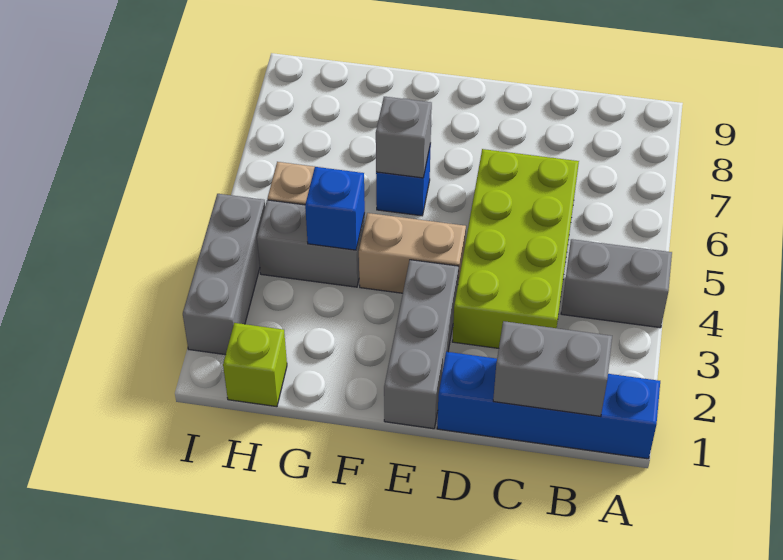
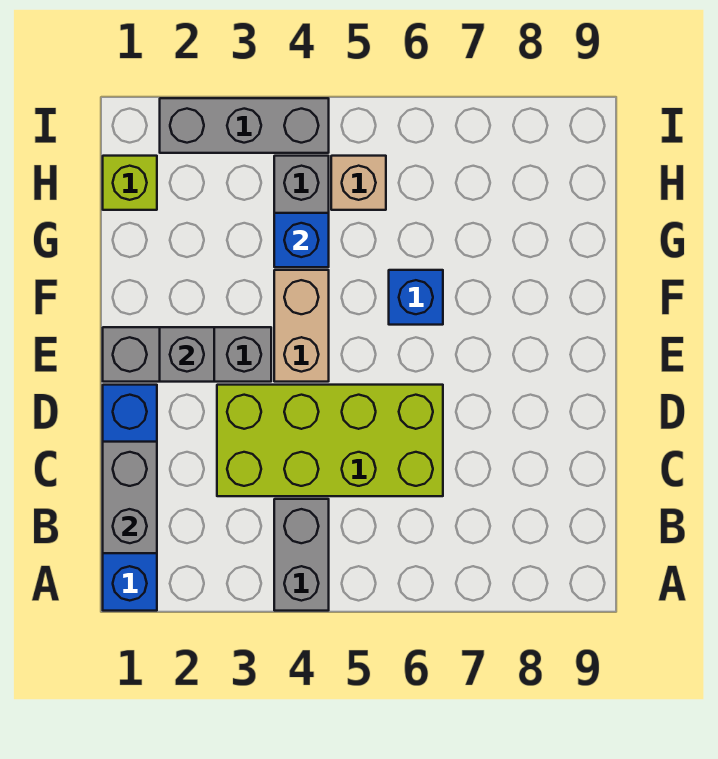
grey brick F6 level 2 -> grey brick E2 level 2

